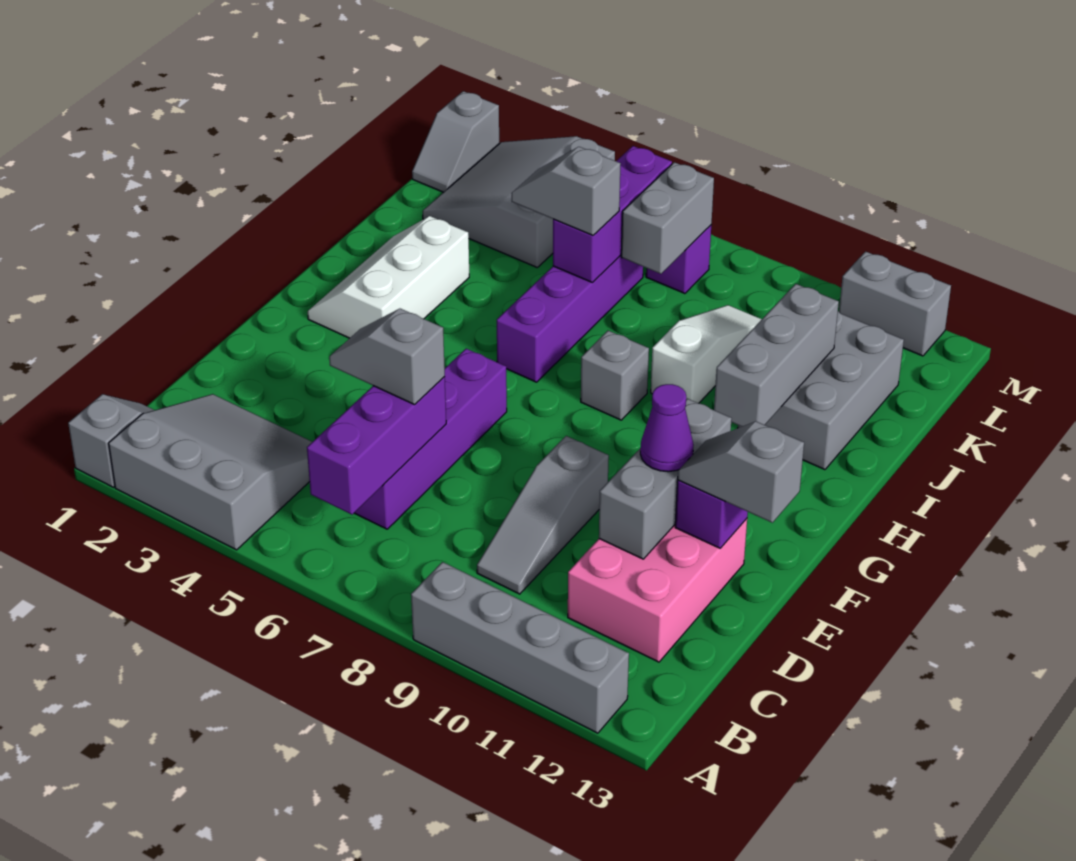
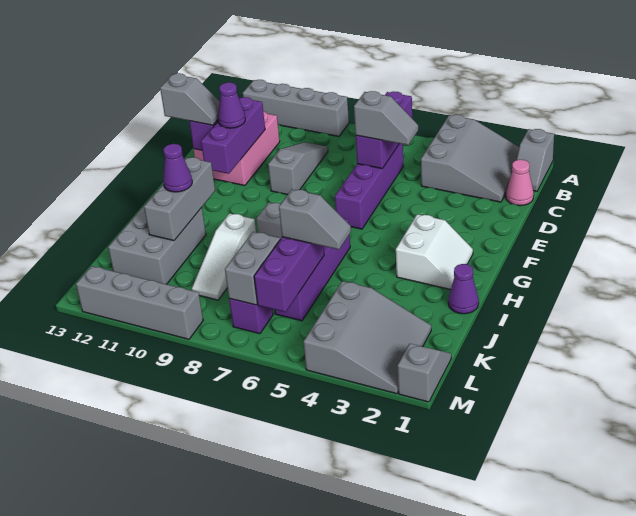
grey slope A2:C4 level 1 top A -> grey slope A2:C4 level 1 top 4
none -> pink cone C1 level 1
grey brick D11:F11 level 2 -> purple brick D11:F11 level 2
white slope G2:I3 level 1 top 3 -> white slope G2:H3 level 1 top 3
none -> purple cone I1 level 1
none -> purple cone I11 level 3
grey brick M11:M12 level 1 -> grey brick M9:M12 level 1

